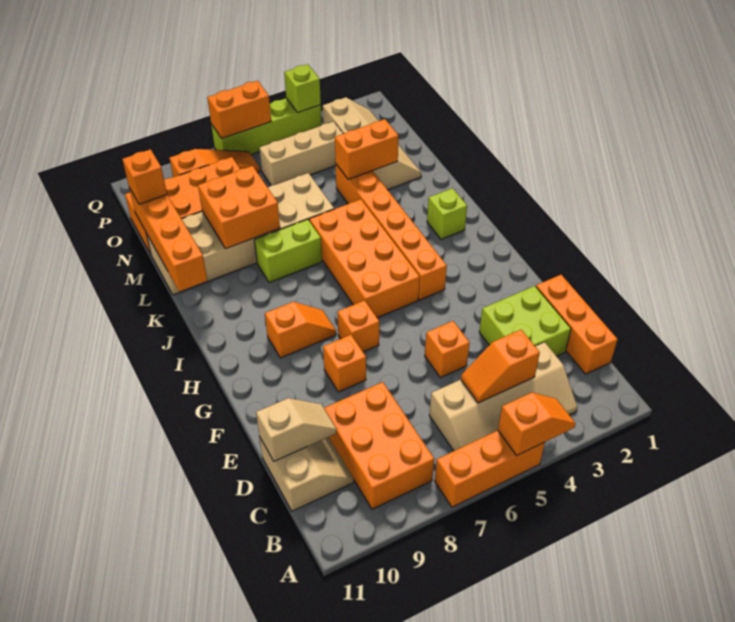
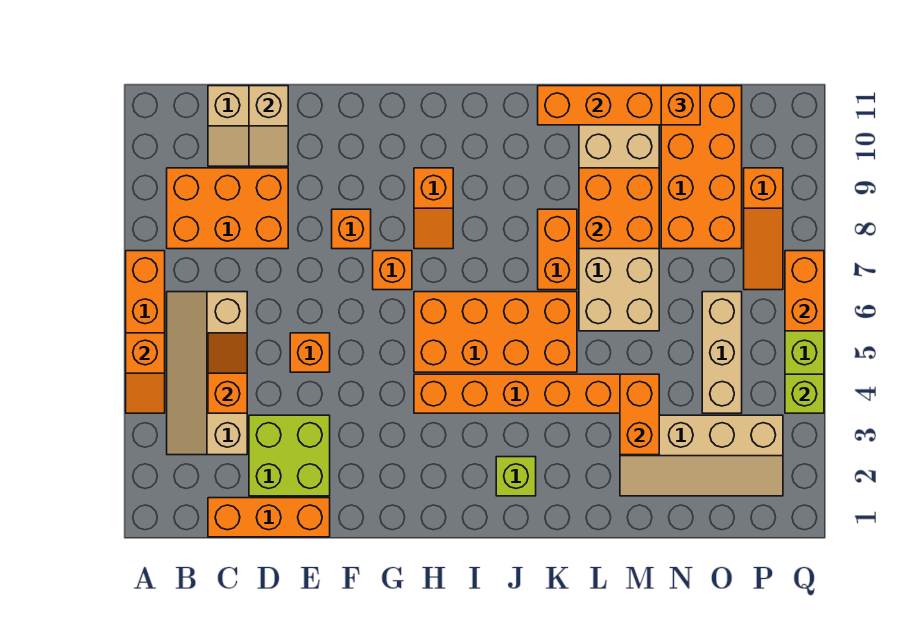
lime brick K7:K8 level 1 -> orange brick K7:K8 level 1

